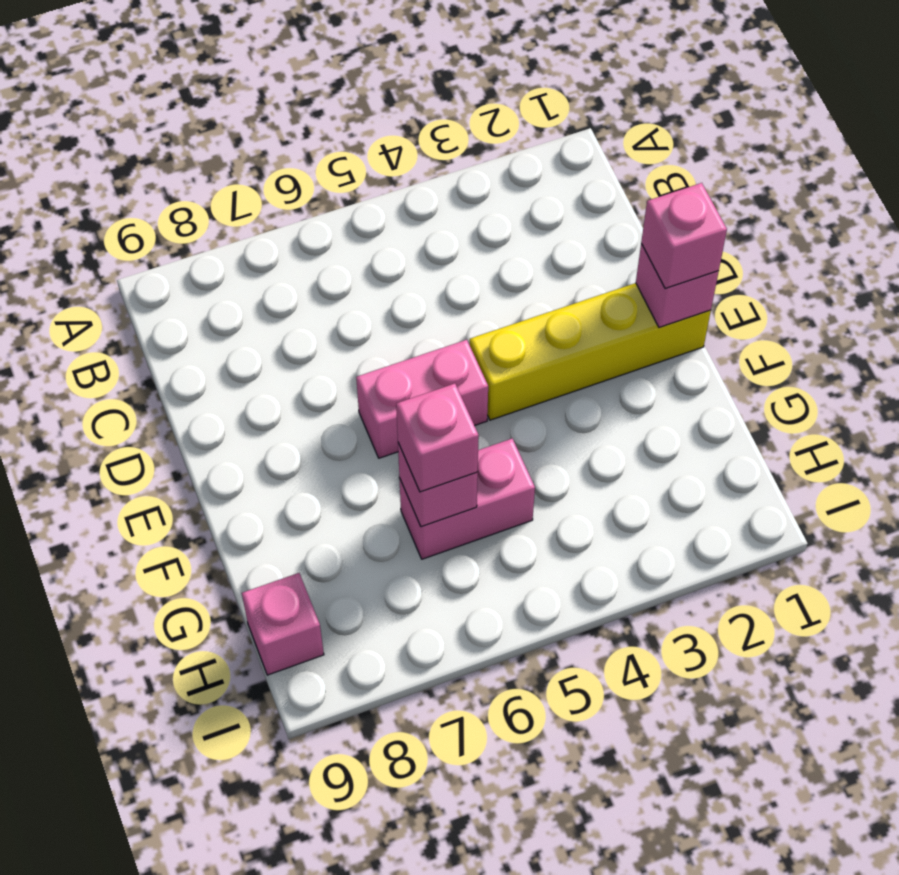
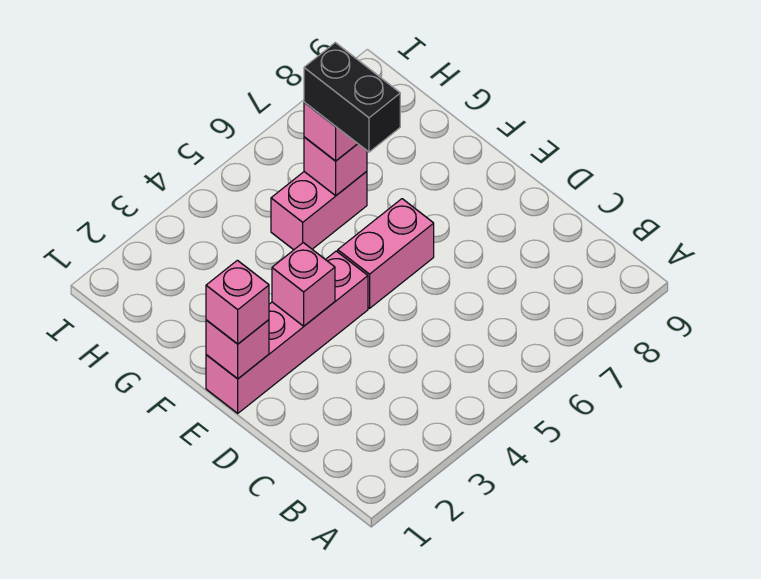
yellow brick E1:E4 level 1 -> pink brick E1:E4 level 1
none -> black brick F6:G6 level 4
pink brick H9 level 1 -> pink brick E3 level 2

